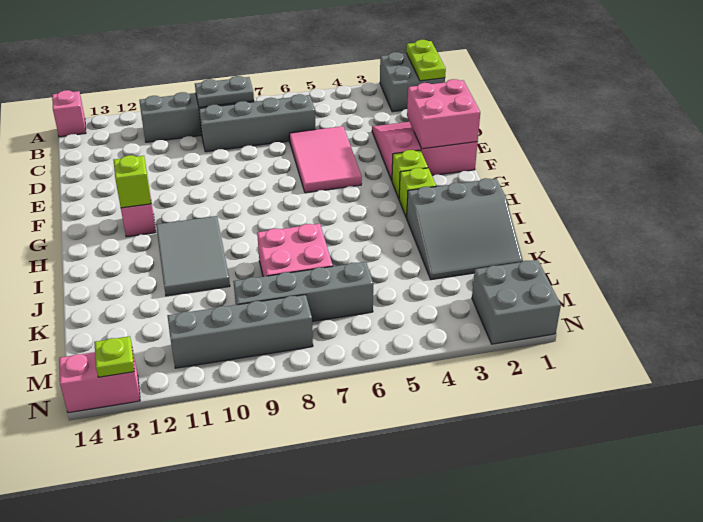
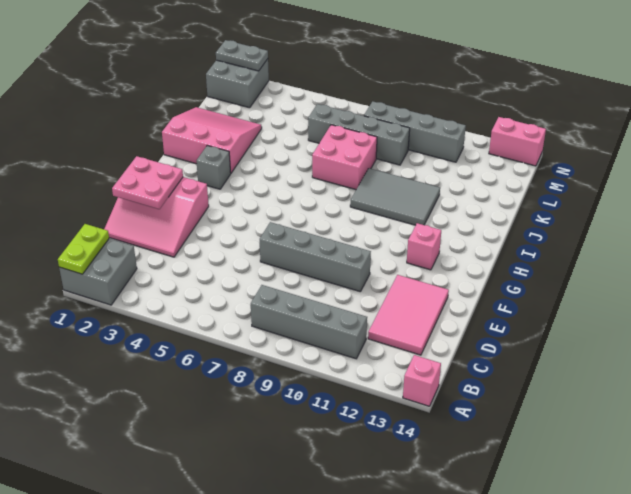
grey plate B8:B9 level 2 -> grey plate N1:N2 level 2
grey brick C6:C9 level 1 -> grey brick E7:E10 level 1
pink tile D5:F6 level 1 -> pink tile C12:E13 level 1
pink brick E1:F2 level 2 -> pink plate E1:F2 level 2
lime brick G3 level 1 -> none
lime brick G12 level 2 -> none
lime brick H3 level 1 -> grey brick H3 level 1
grey tile H10:J11 level 1 -> grey tile I9:J11 level 1
grey slope I1:K3 level 1 top I -> pink slope I1:K3 level 1 top I
lime plate N13 level 2 -> none

